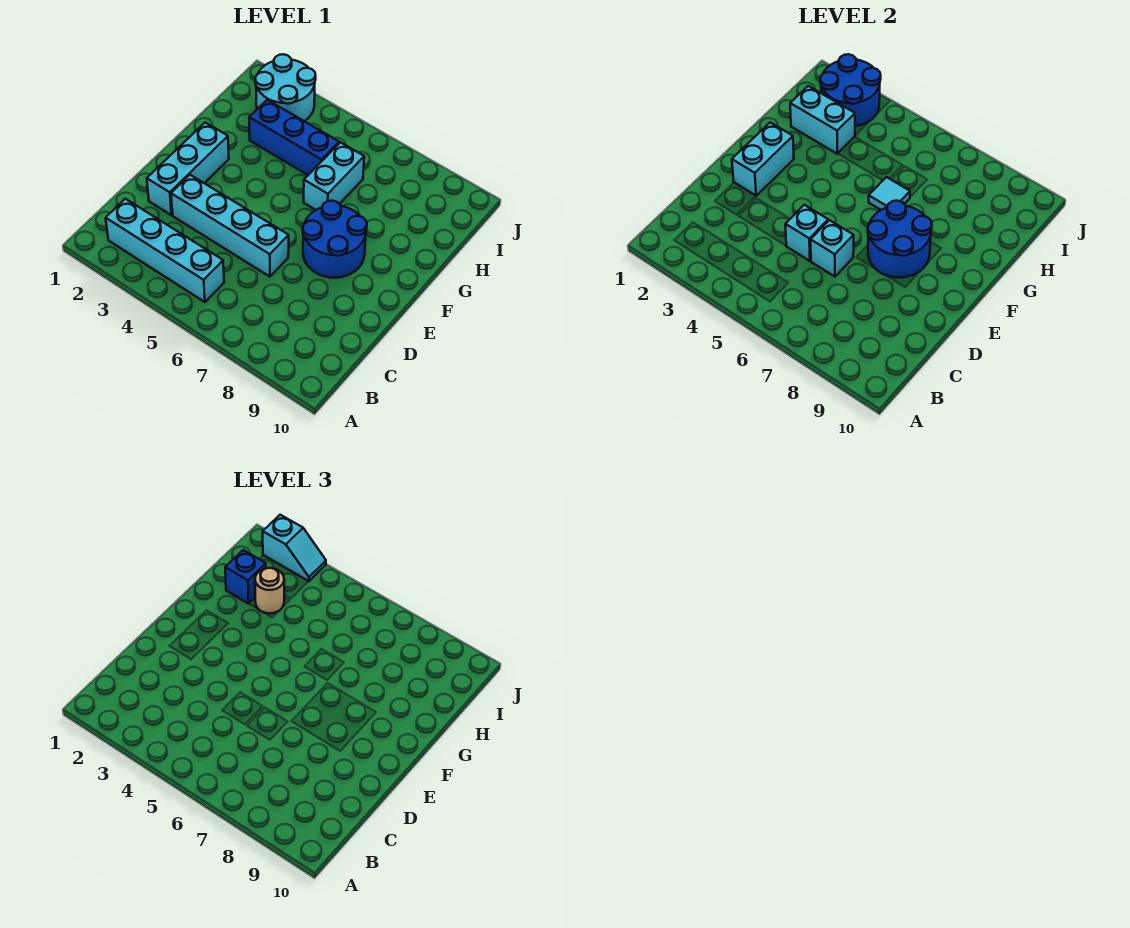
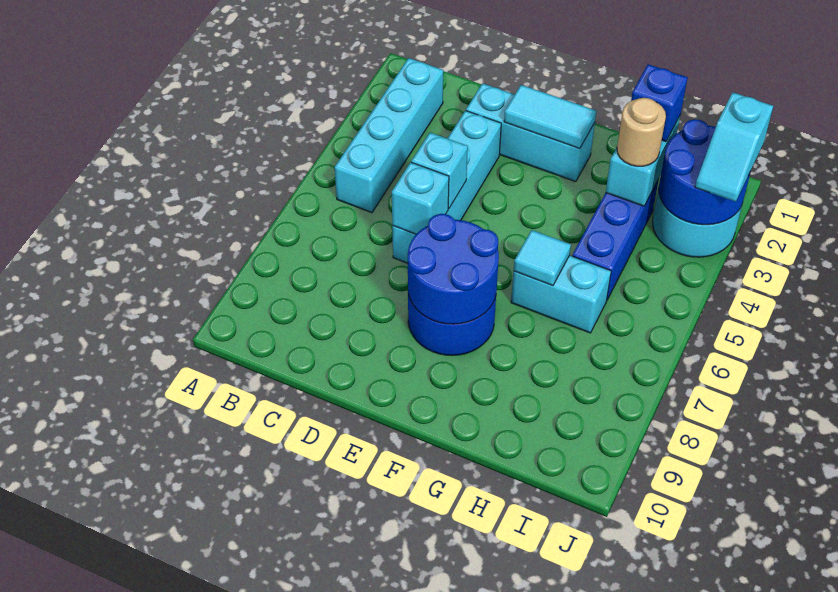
cyan brick E2:F2 level 2 -> cyan tile E2:F2 level 2

